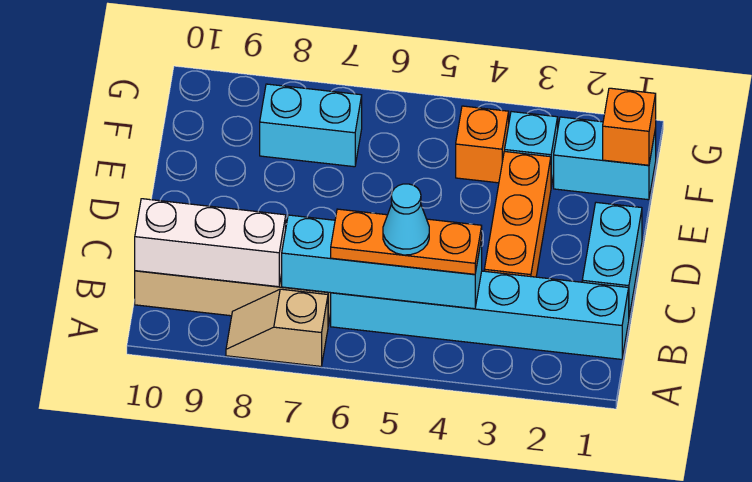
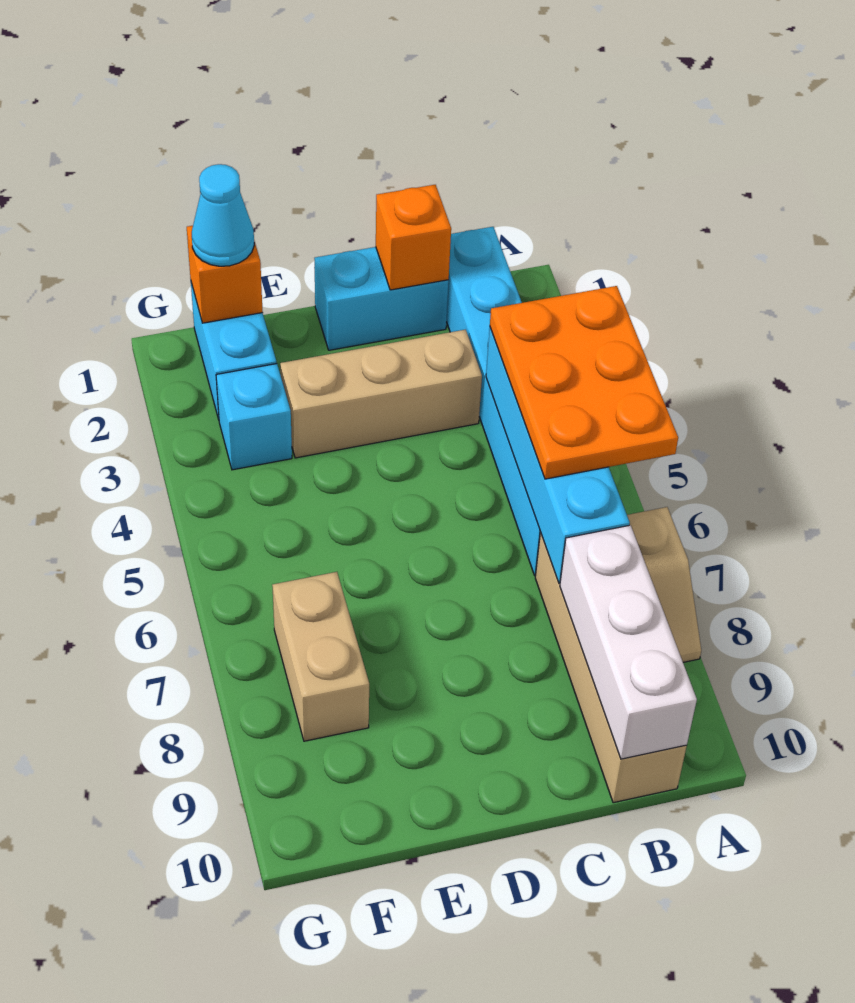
orange plate B4:B6 level 3 -> orange plate A4:B6 level 3
cyan cone B5 level 4 -> cyan cone F1 level 3
orange brick C3:E3 level 1 -> tan brick C3:E3 level 1
orange brick F4 level 1 -> orange brick C1 level 2
cyan brick F7:F8 level 1 -> tan brick F7:F8 level 1

